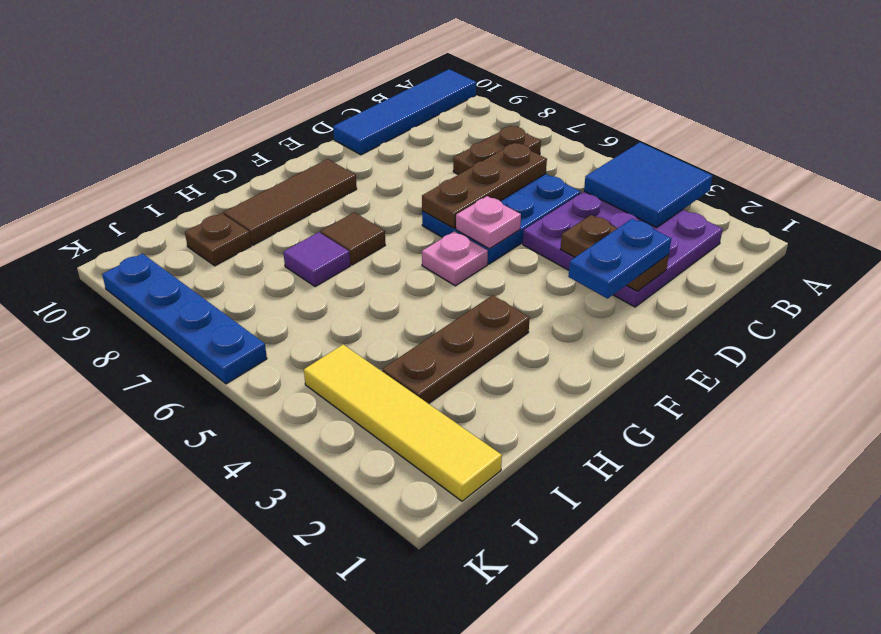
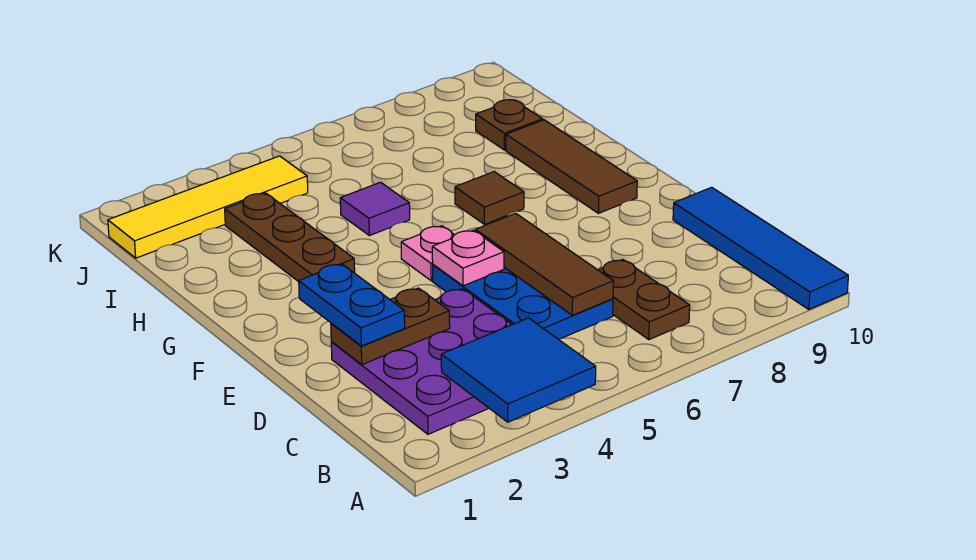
brown plate C6:E6 level 2 -> brown tile C6:E6 level 2
purple tile H7 level 1 -> purple tile H5 level 1
blue plate K6:K9 level 1 -> none

